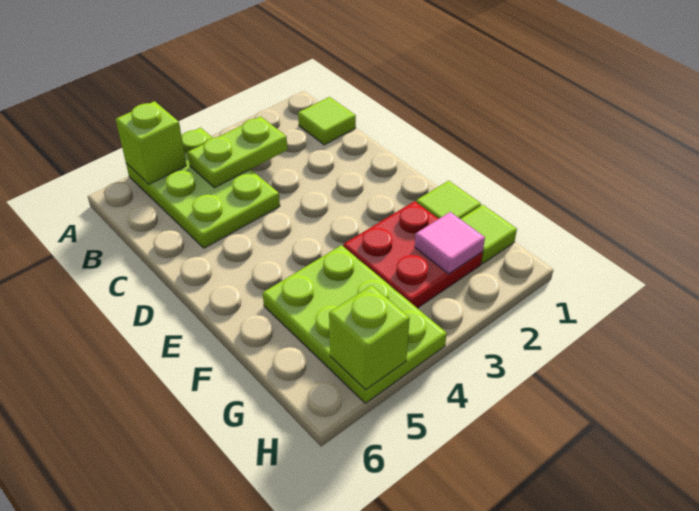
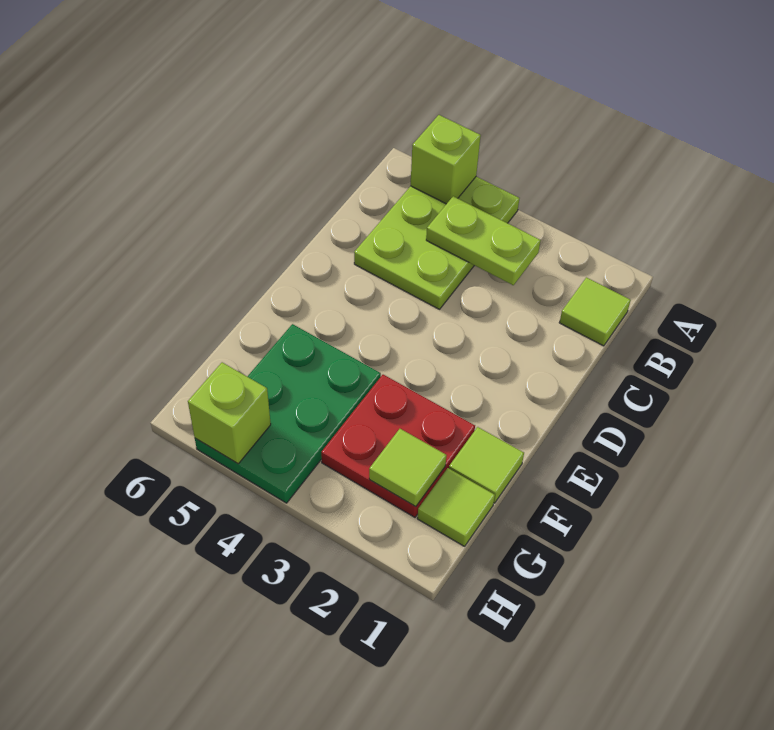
lime plate F4:H5 level 1 -> green plate F4:H5 level 1
pink tile G2 level 2 -> lime tile G2 level 2

